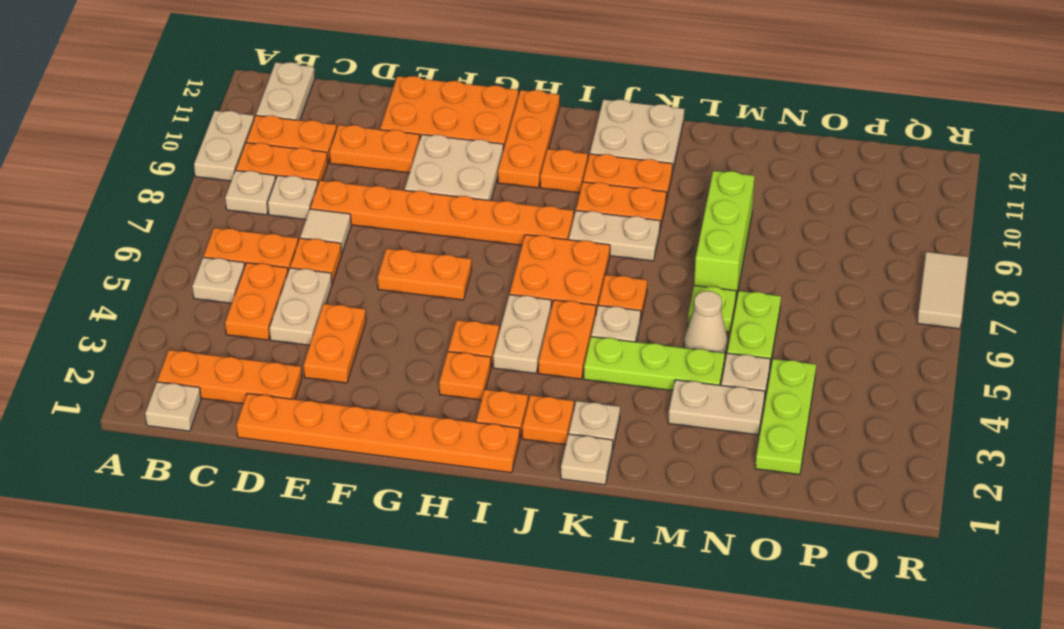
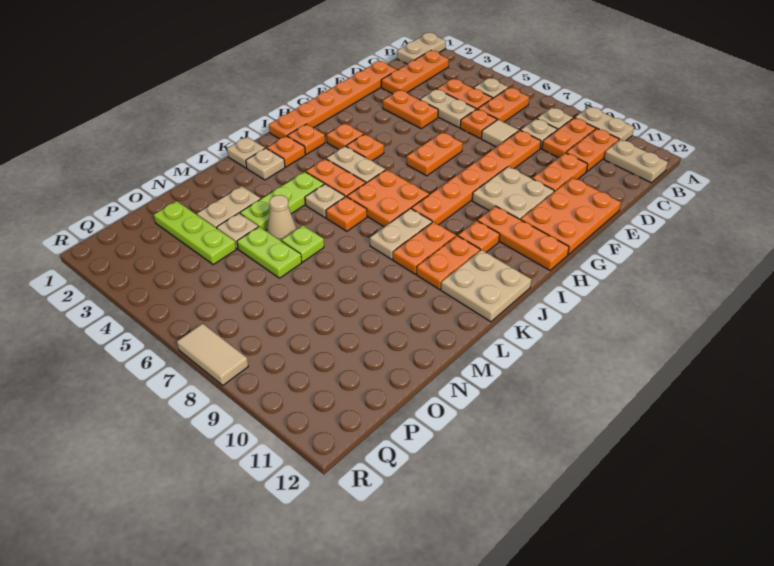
tan plate B1 level 1 -> tan plate A1:B1 level 1
lime brick M7:M9 level 1 -> none

